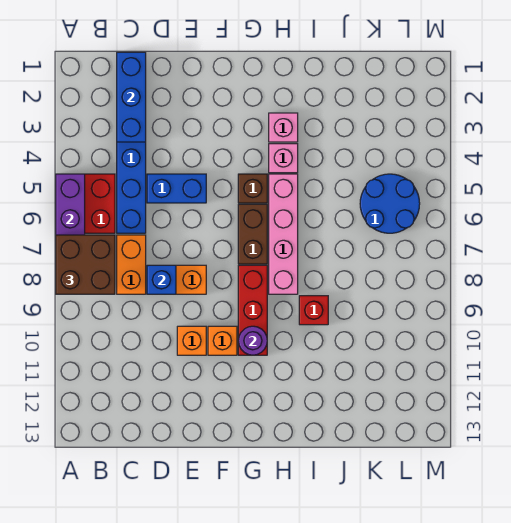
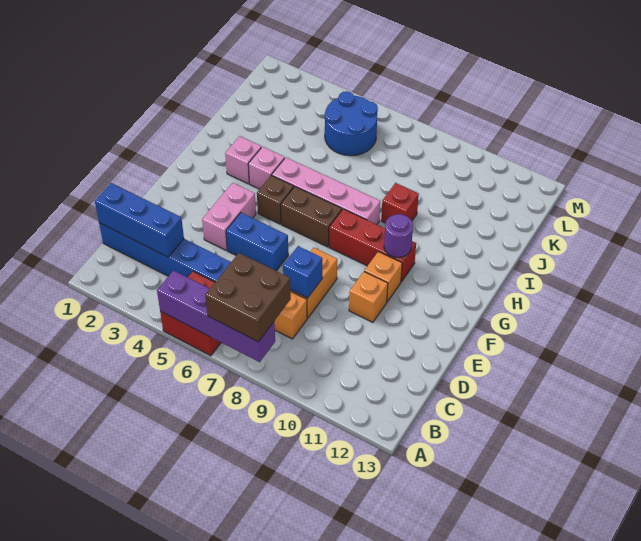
blue brick D5:E5 level 1 -> blue brick E5:E6 level 1
none -> pink brick E4:F4 level 1

